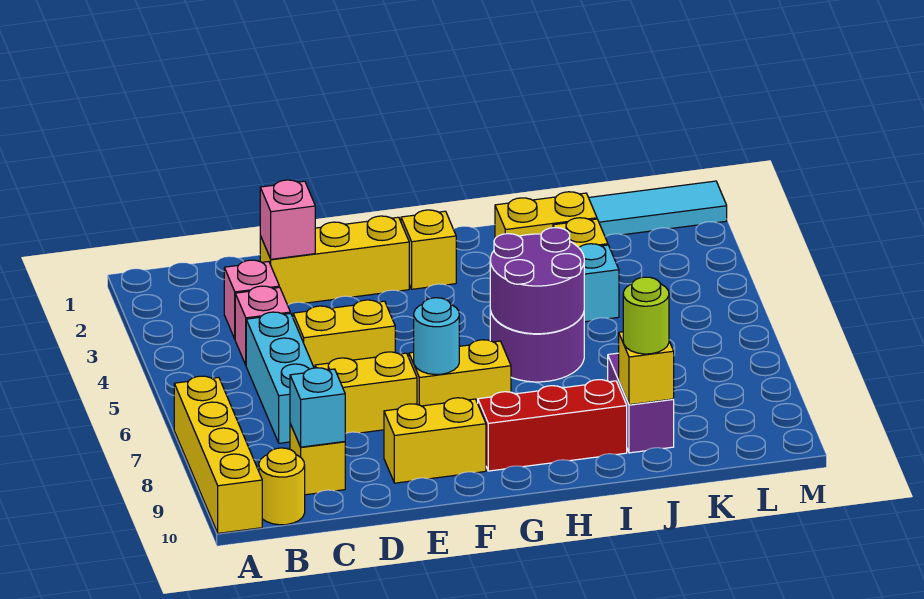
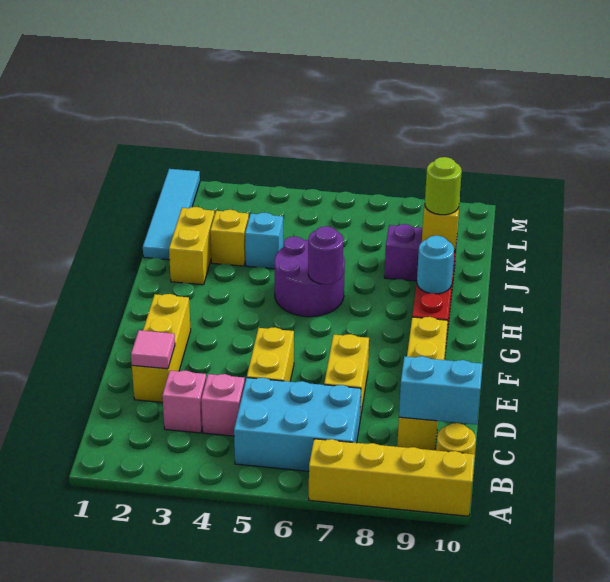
cyan brick C5:C7 level 1 -> cyan brick B5:C7 level 1
cyan brick C9 level 2 -> cyan brick C9:C10 level 2
pink brick D2 level 2 -> pink tile D2 level 2
yellow brick F7:G7 level 1 -> none
cyan round brick F7 level 2 -> cyan round brick H9 level 2
yellow brick G2 level 1 -> none
purple round brick H5:I6 level 2 -> purple round brick H6 level 2

